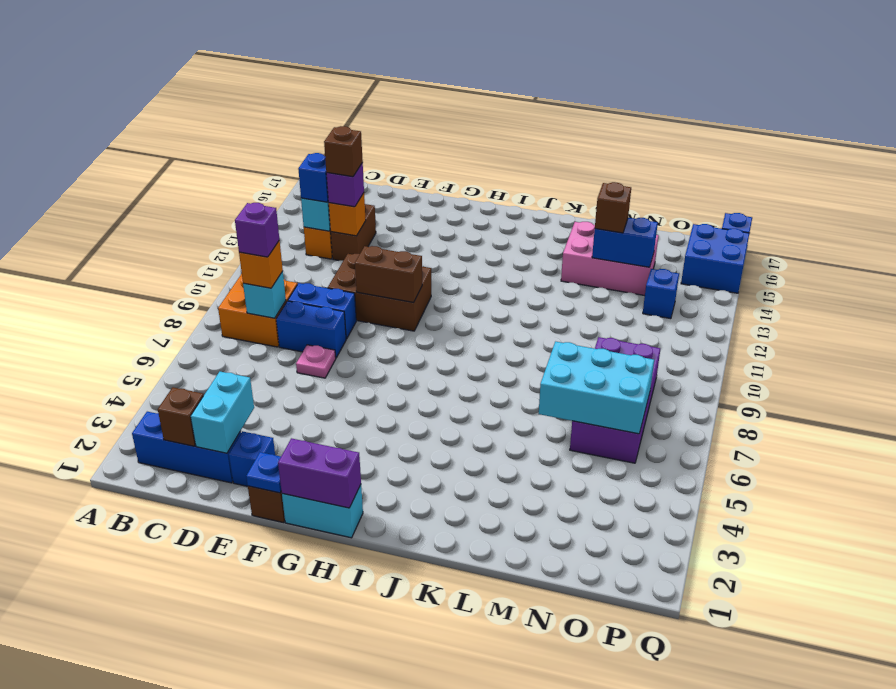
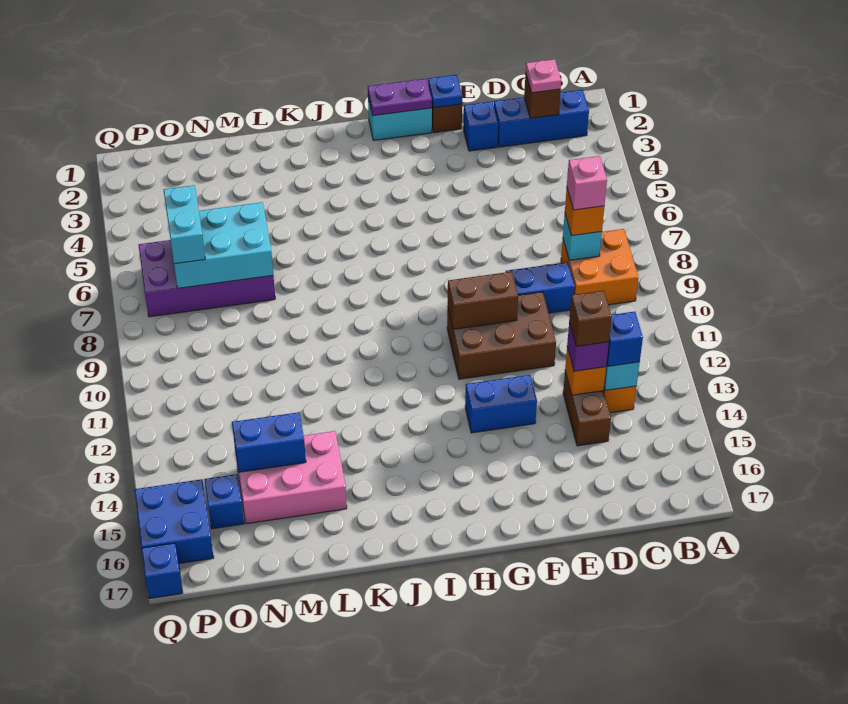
purple brick C8 level 4 -> pink brick C8 level 4
cyan brick D2:D3 level 2 -> cyan brick O6:O7 level 3
blue brick D8:E8 level 1 -> blue brick F13:G13 level 1
pink plate E7 level 1 -> pink plate C2 level 3
purple brick G1:H1 level 2 -> purple plate G1:H1 level 2
brown brick M14 level 3 -> none
purple brick N6:O9 level 1 -> purple brick M6:P7 level 1
blue brick O13 level 1 -> blue brick O15 level 1

